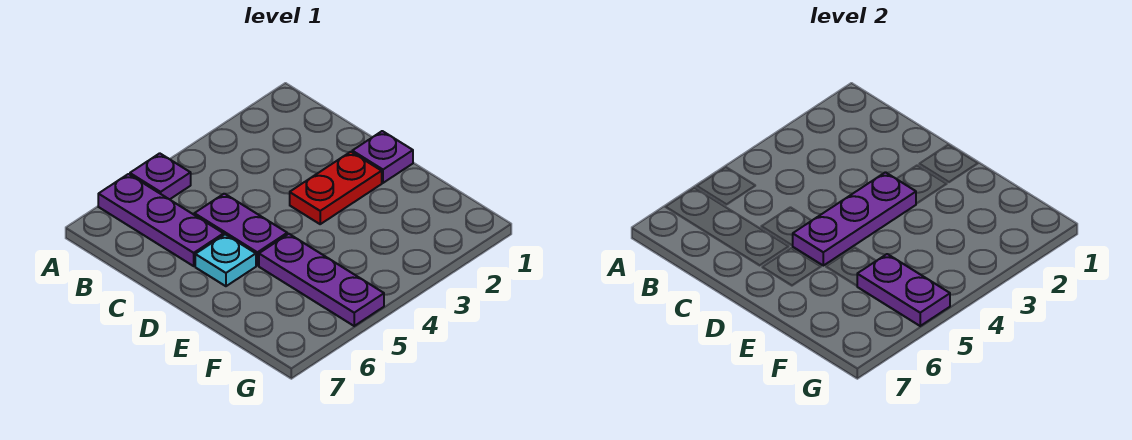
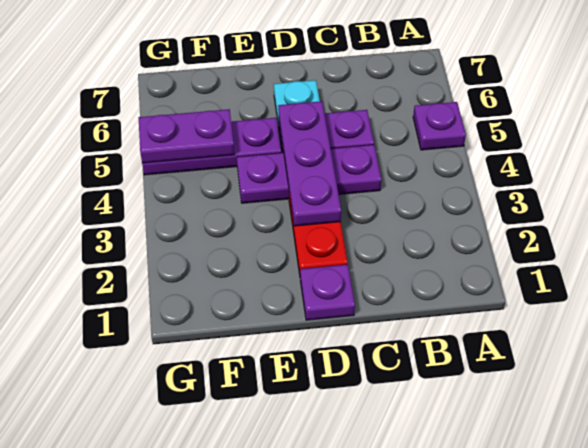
purple plate A6:C6 level 1 -> purple plate C4:E4 level 1

